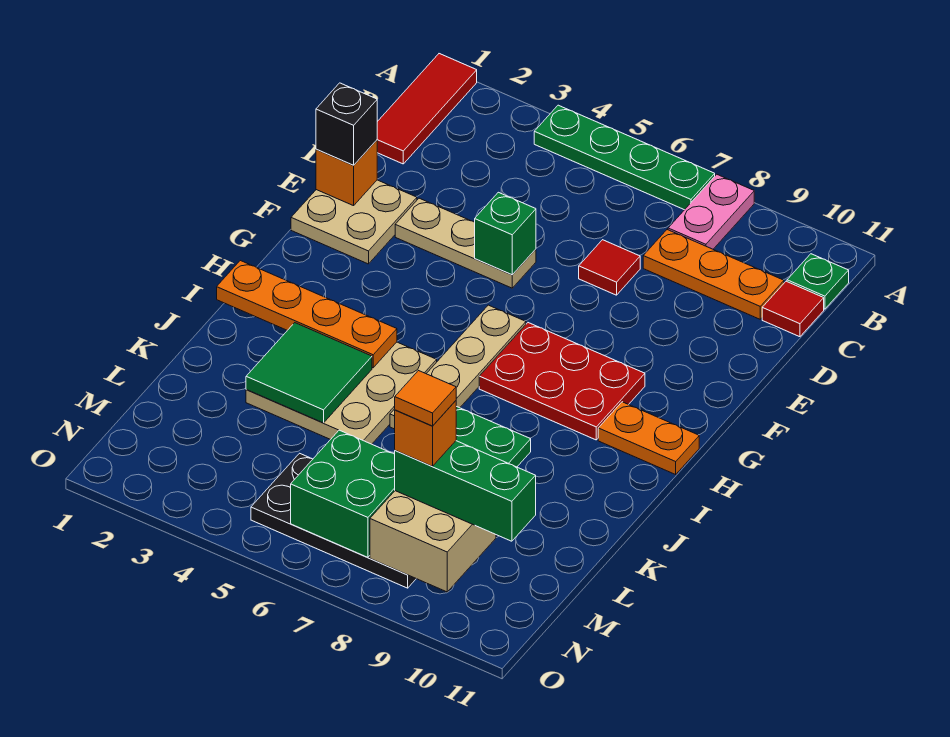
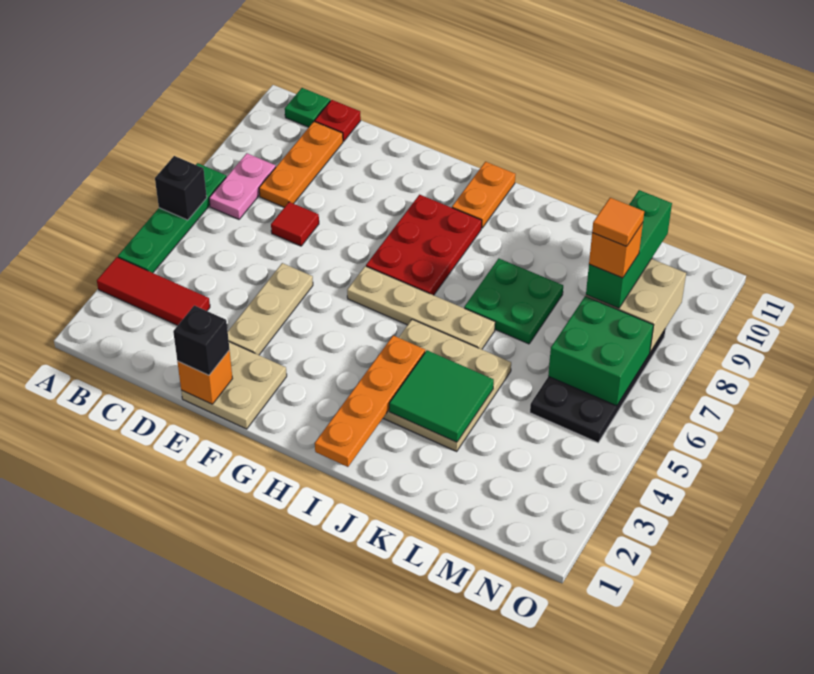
red tile A1:C1 level 1 -> red tile A3:C3 level 1
none -> black brick A6 level 2
pink plate A8:B8 level 1 -> pink plate B7:B8 level 1
red tile C11 level 1 -> red plate C11 level 1
green brick E5 level 2 -> none

